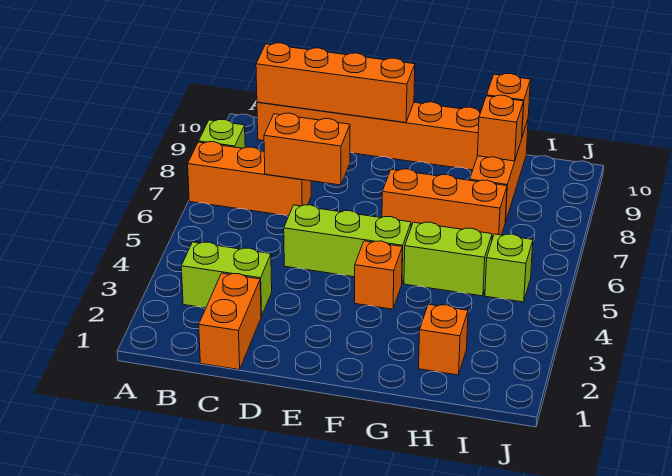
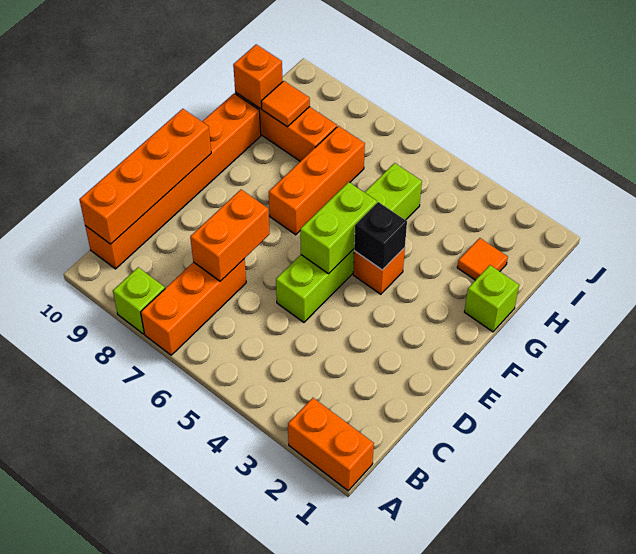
lime brick B3:C3 level 1 -> lime brick E5:F5 level 2
orange brick C1:C2 level 1 -> orange brick A1:A2 level 1
none -> black brick F4 level 2
orange brick H2 level 1 -> orange tile H2 level 1
orange brick H9 level 2 -> orange tile H9 level 2
lime brick I5 level 1 -> lime brick G1 level 1

